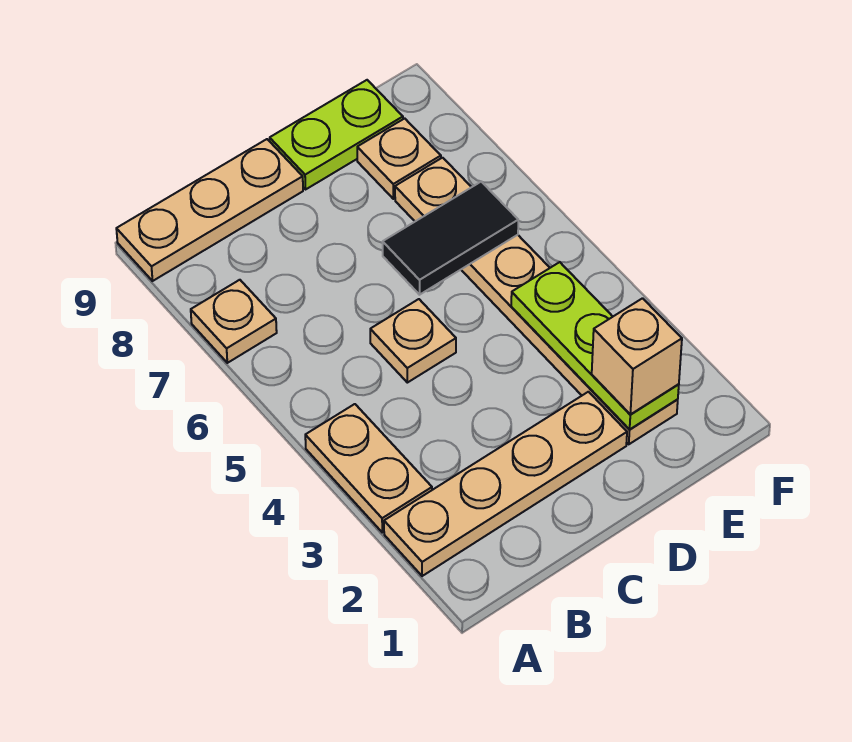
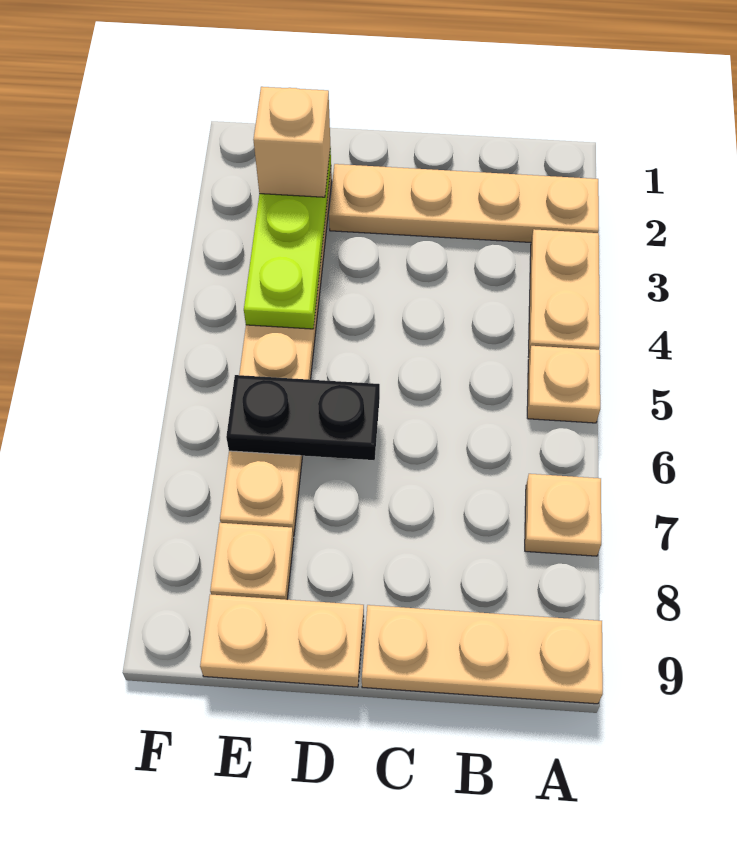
tan plate C5 level 1 -> tan plate A5 level 1
black tile D6:E6 level 2 -> black plate D6:E6 level 2
lime plate D9:E9 level 1 -> tan plate D9:E9 level 1

